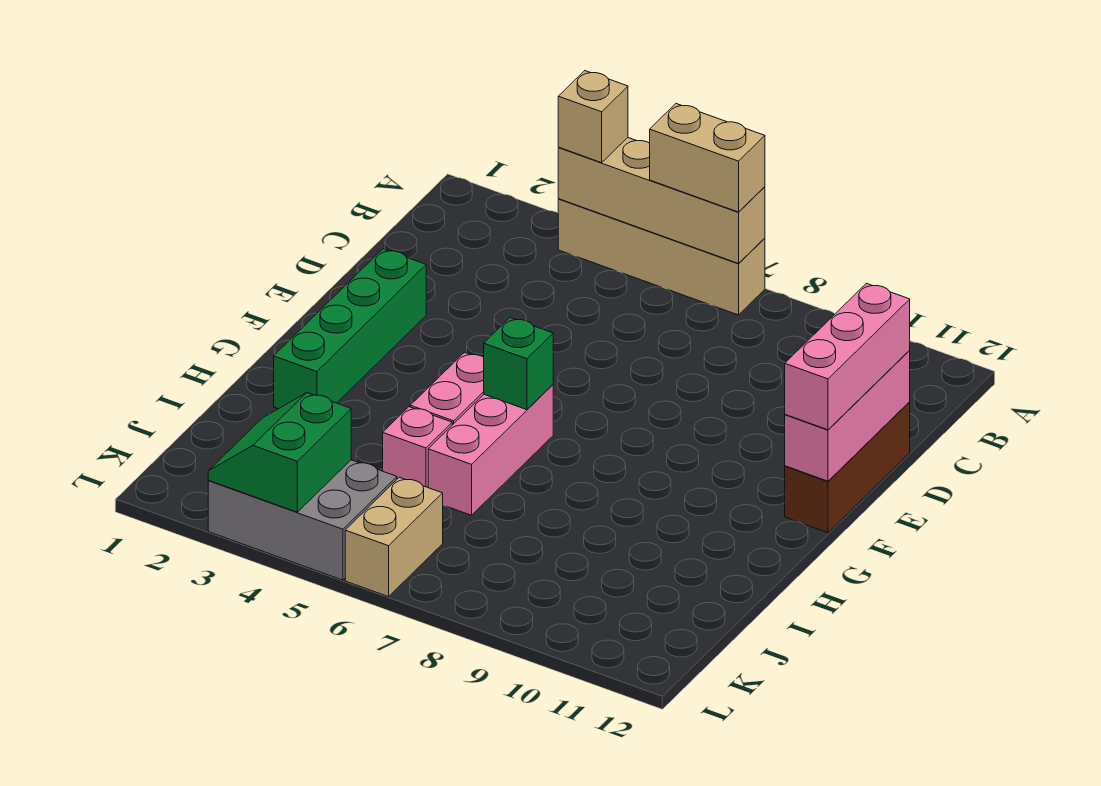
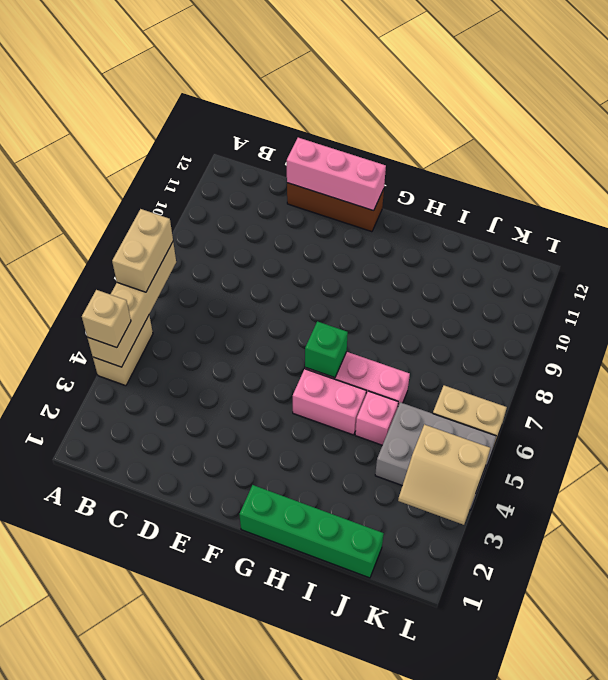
tan brick A4:A7 level 1 -> tan brick A4:A5 level 1
pink brick D12:F12 level 3 -> none
green brick E2:H2 level 1 -> green brick G1:J1 level 1
grey brick K3:L5 level 1 -> grey brick J4:L5 level 1
green slope K3:L4 level 2 top 4 -> tan slope K3:L4 level 2 top 4

